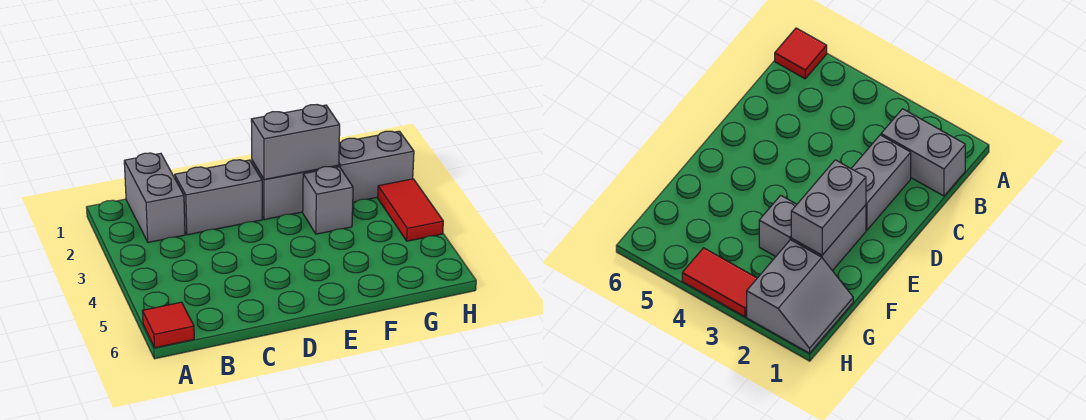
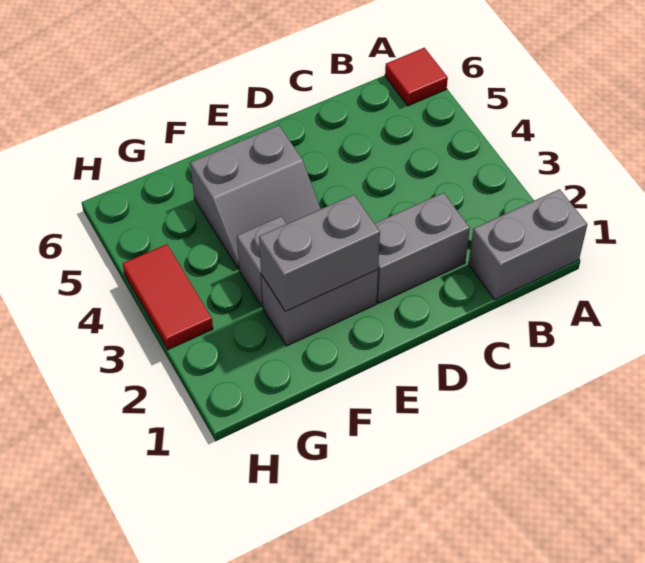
grey brick B1:B2 level 1 -> grey brick A1:B1 level 1
grey slope G1:H2 level 1 top 2 -> grey slope E4:F5 level 1 top 5

